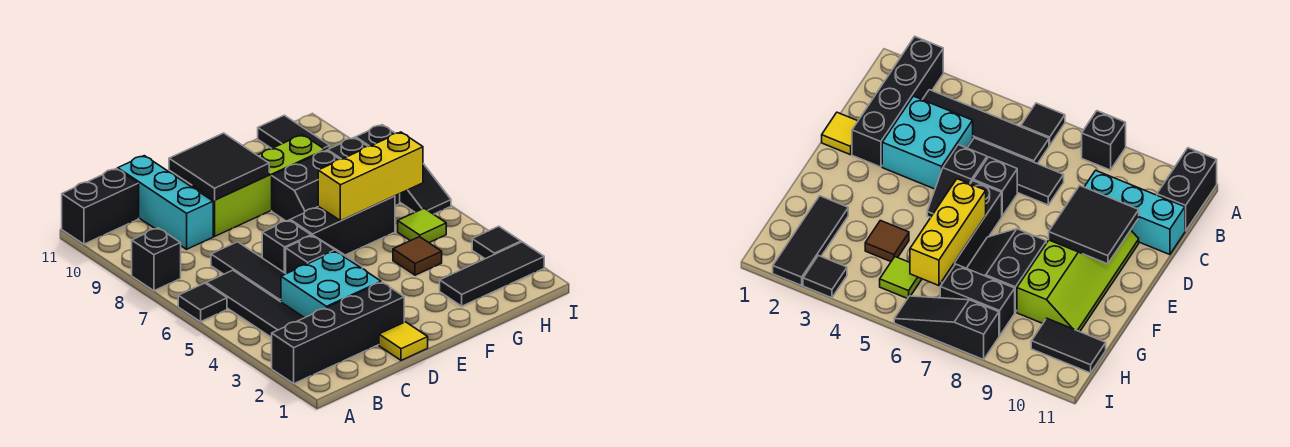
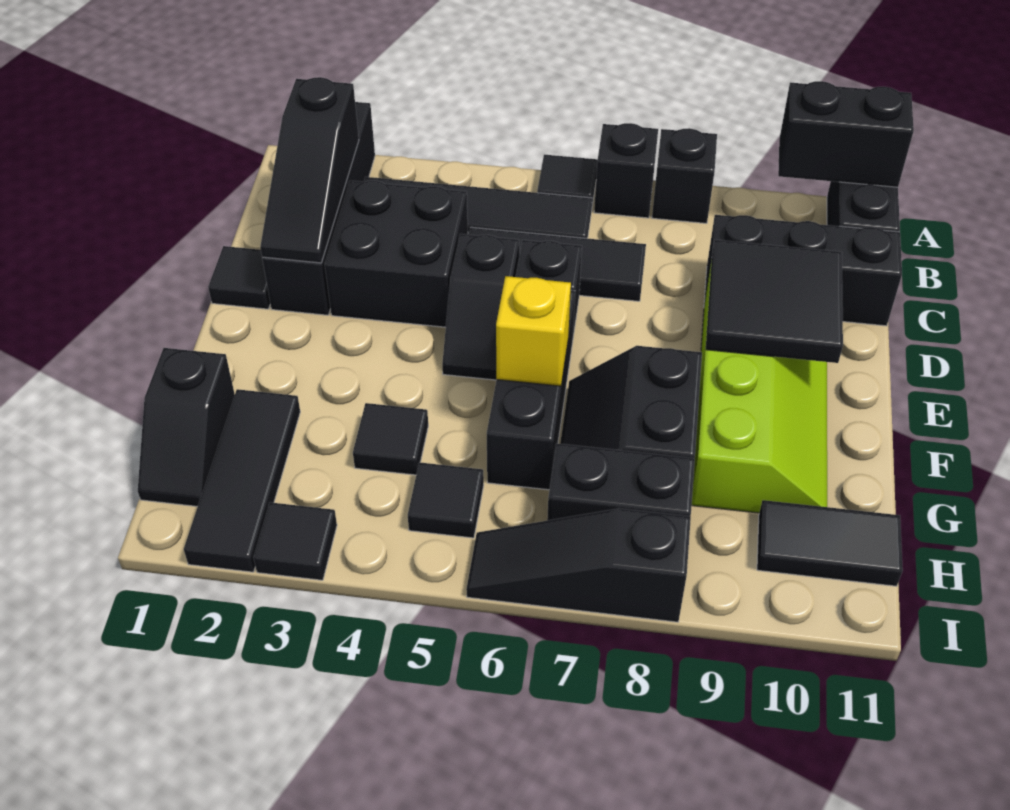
none -> black brick A7 level 1
none -> black brick A10:A11 level 2
none -> black slope B2:D2 level 2 top B
cyan brick C3:D4 level 1 -> black brick C3:D4 level 1
cyan brick C9:C11 level 1 -> black brick C9:C11 level 1
yellow tile D1 level 1 -> black tile D1 level 1
yellow brick F6:H6 level 2 -> yellow brick F6 level 2
none -> black slope G1:H1 level 1 top G
brown tile G4 level 1 -> black tile G4 level 1
lime tile H5 level 1 -> black tile H5 level 1

